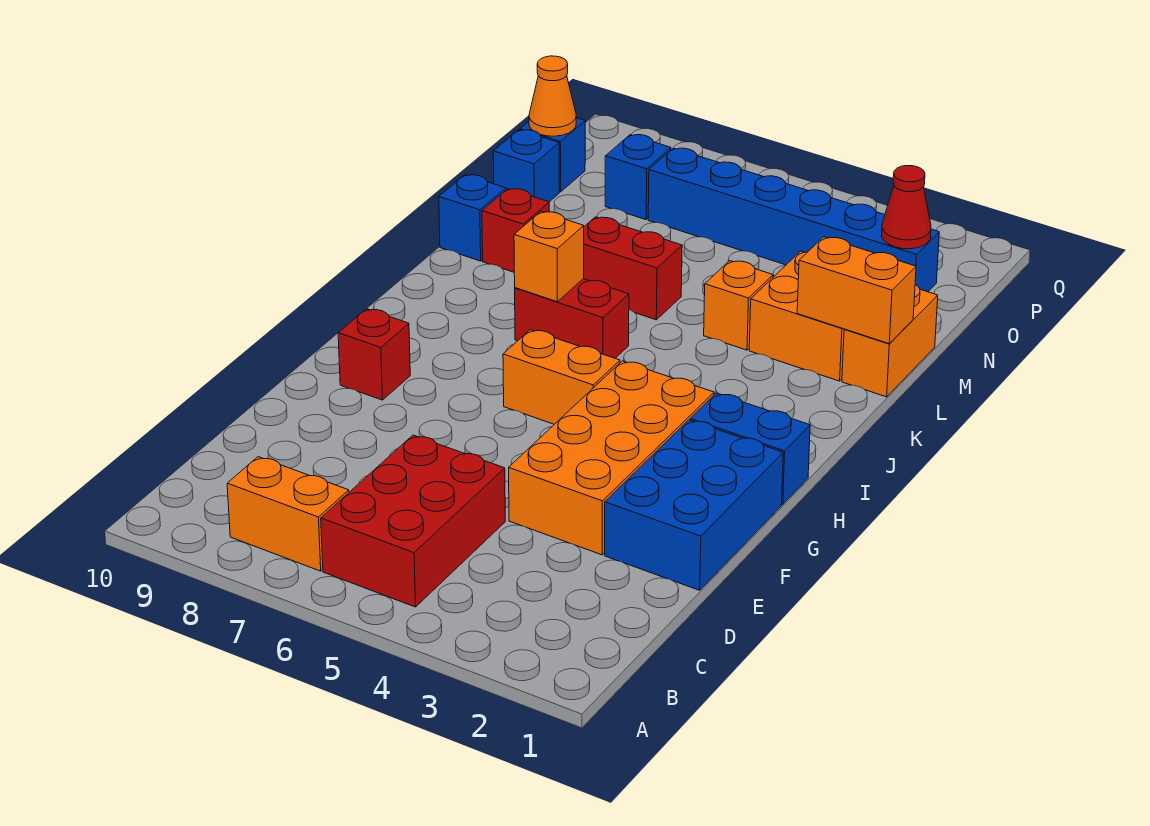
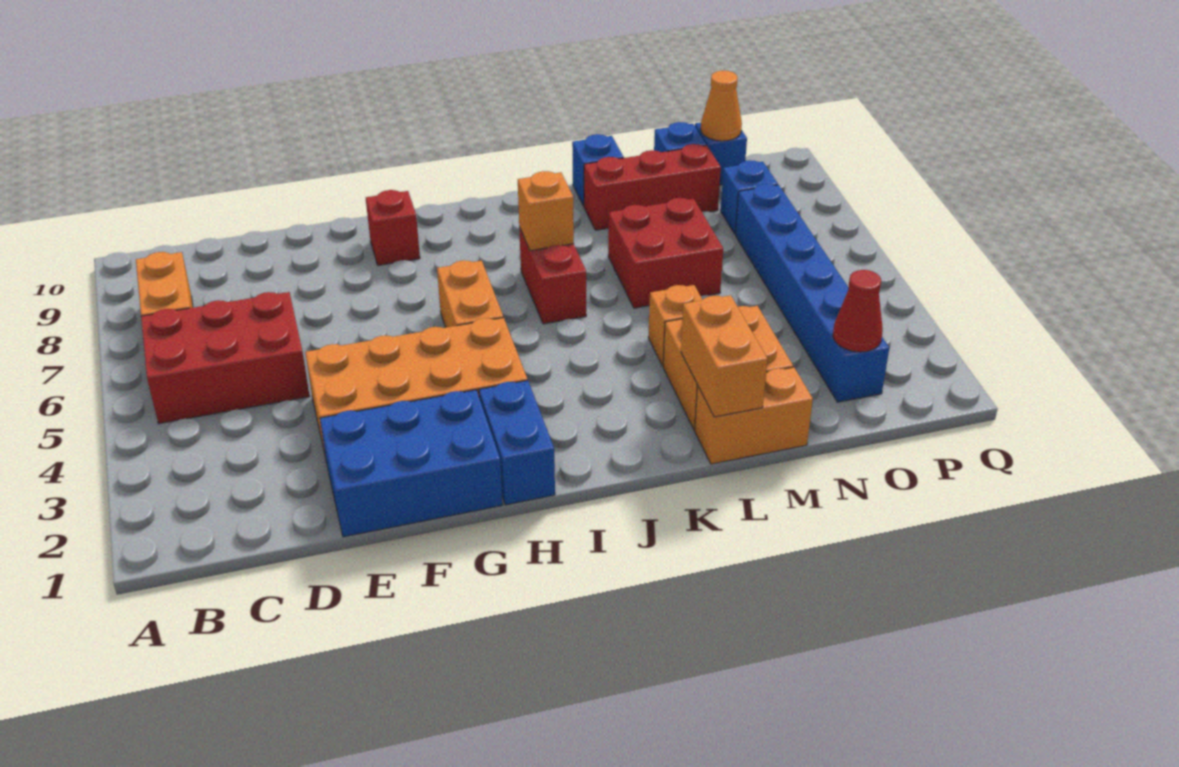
red brick L6:L7 level 1 -> red brick L6:M7 level 1
red brick L9 level 1 -> red brick L9:N9 level 1

